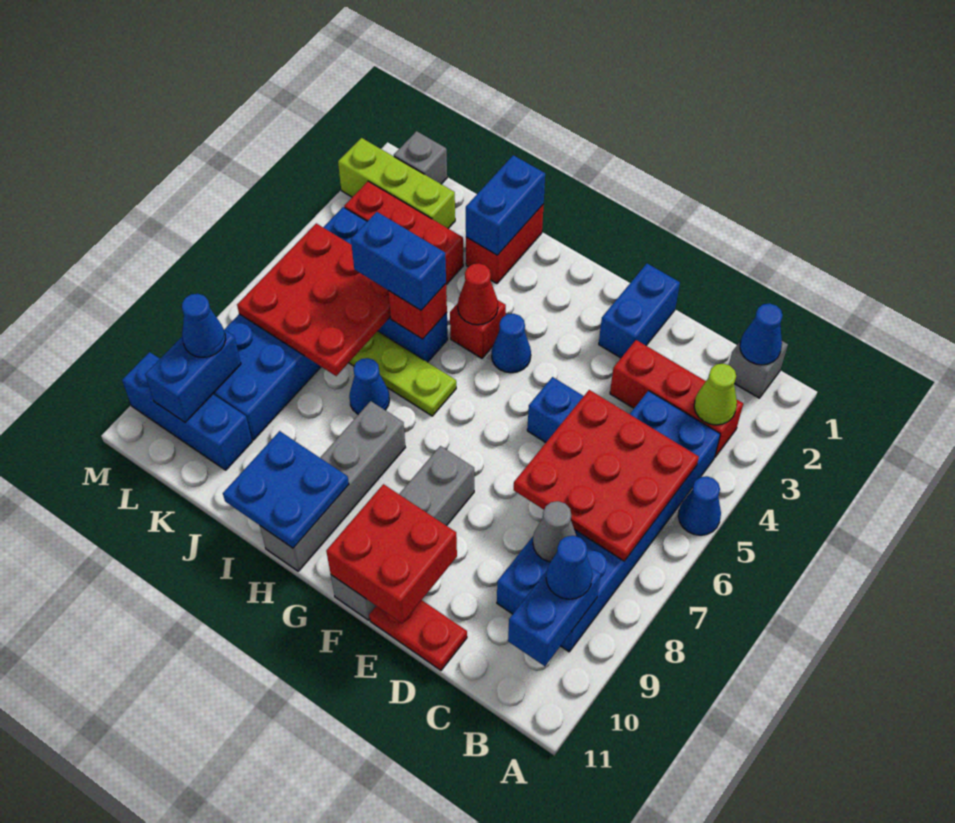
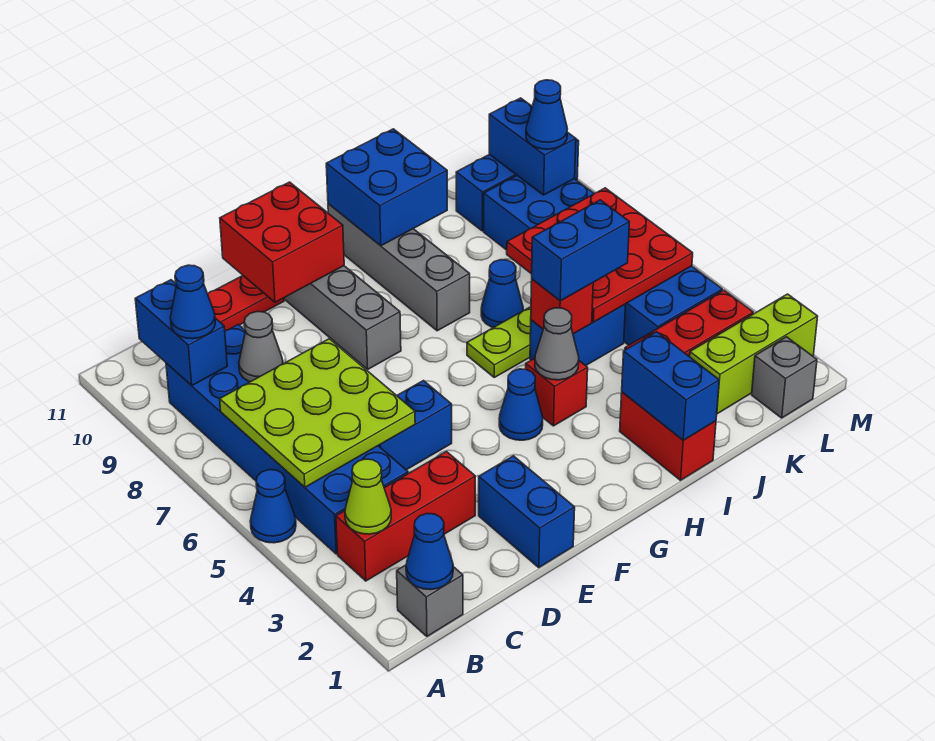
red plate B5:D7 level 2 -> lime plate B5:D7 level 2
red cone H4 level 2 -> grey cone H4 level 2
blue plate H10:I11 level 2 -> blue brick H10:I11 level 2

